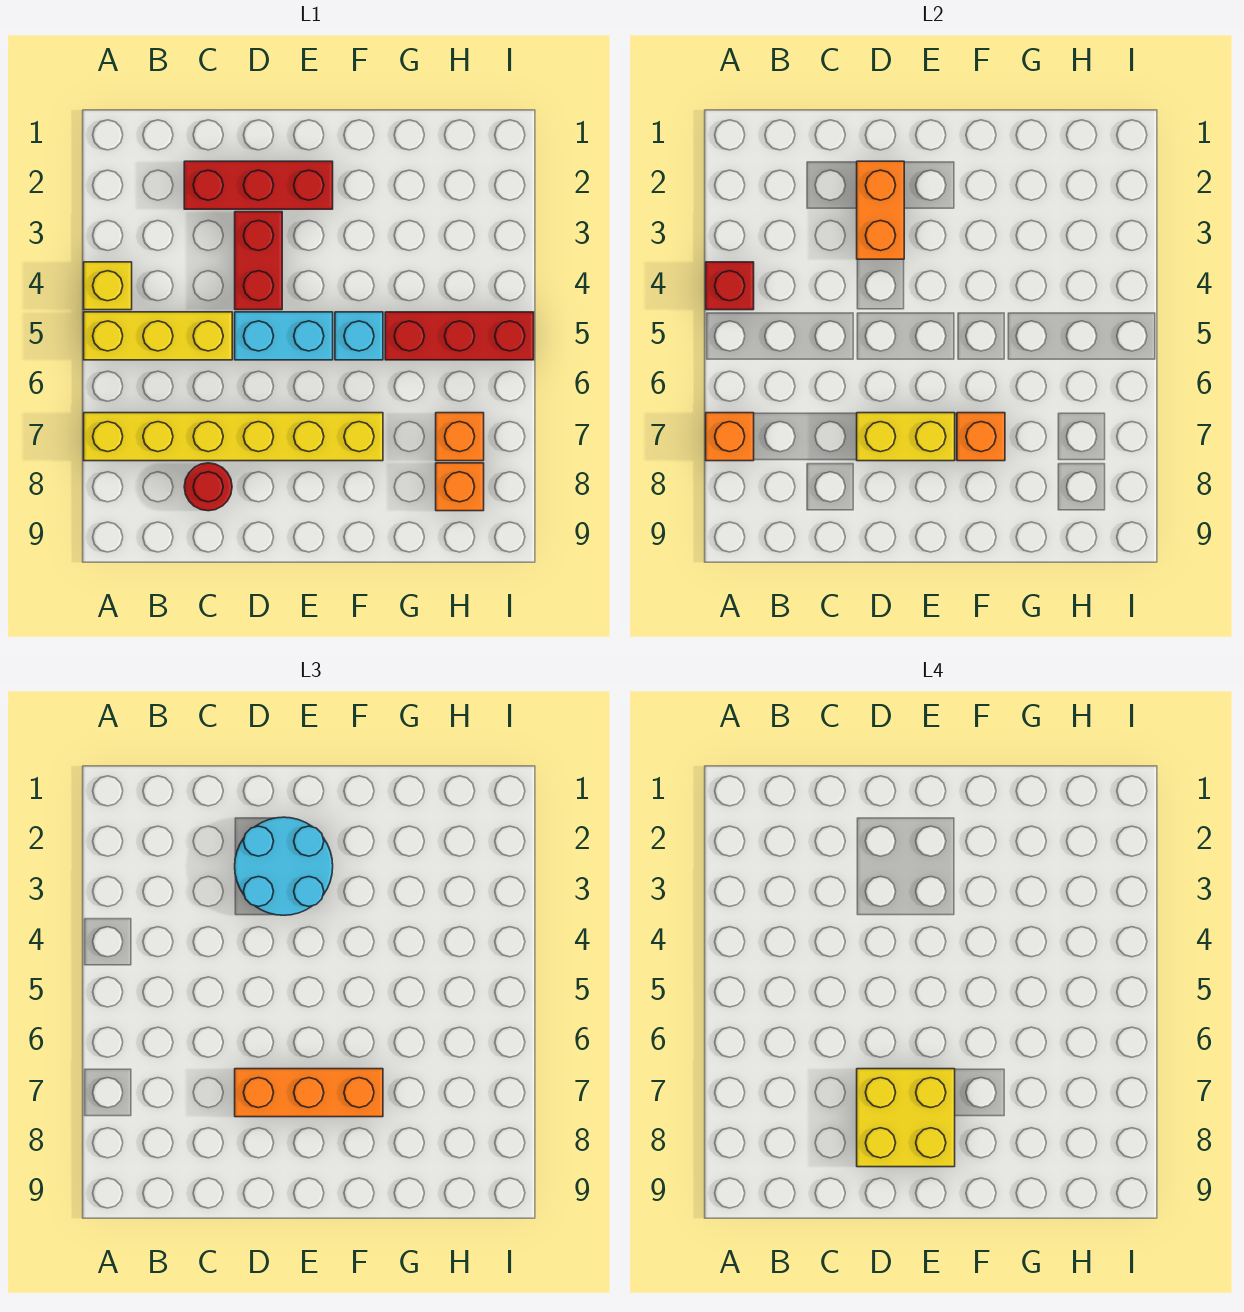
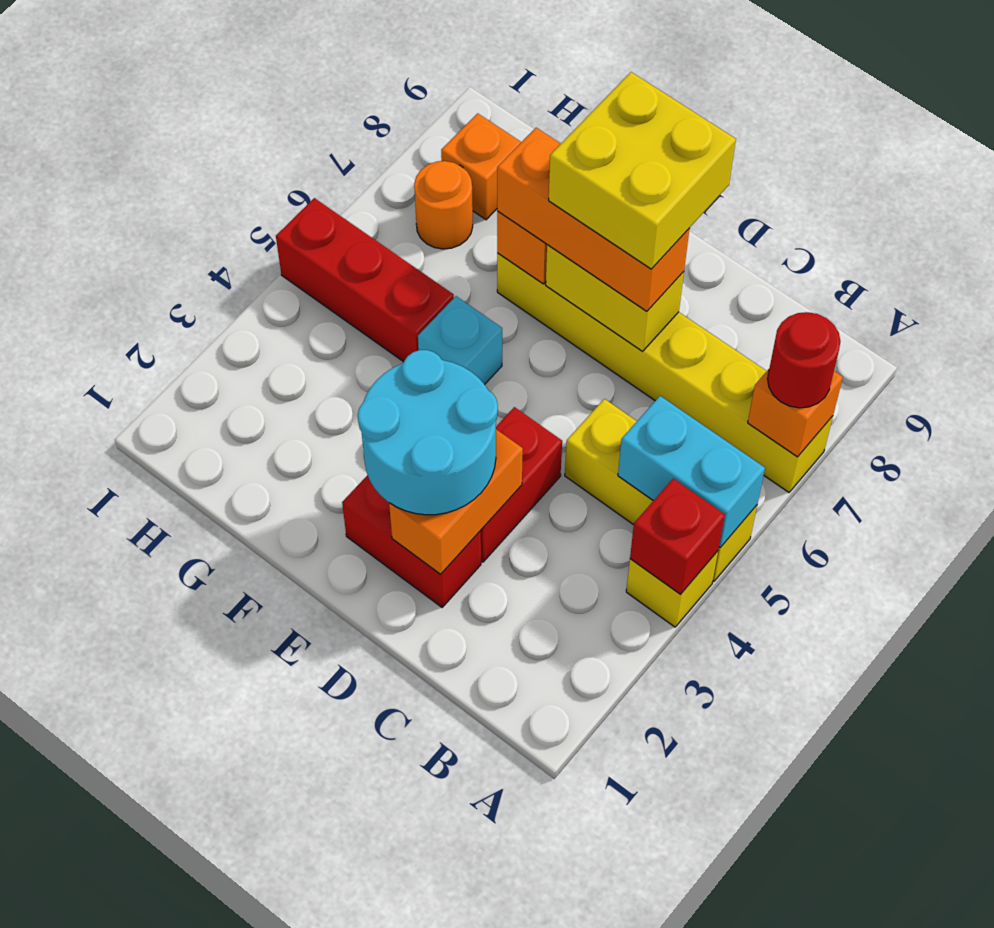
red brick C2:E2 level 1 -> red brick D2:E2 level 1
red round brick C8 level 1 -> red round brick A7 level 3
cyan brick D5:E5 level 1 -> cyan brick A5:B5 level 2
orange brick H7 level 1 -> orange round brick H7 level 1

